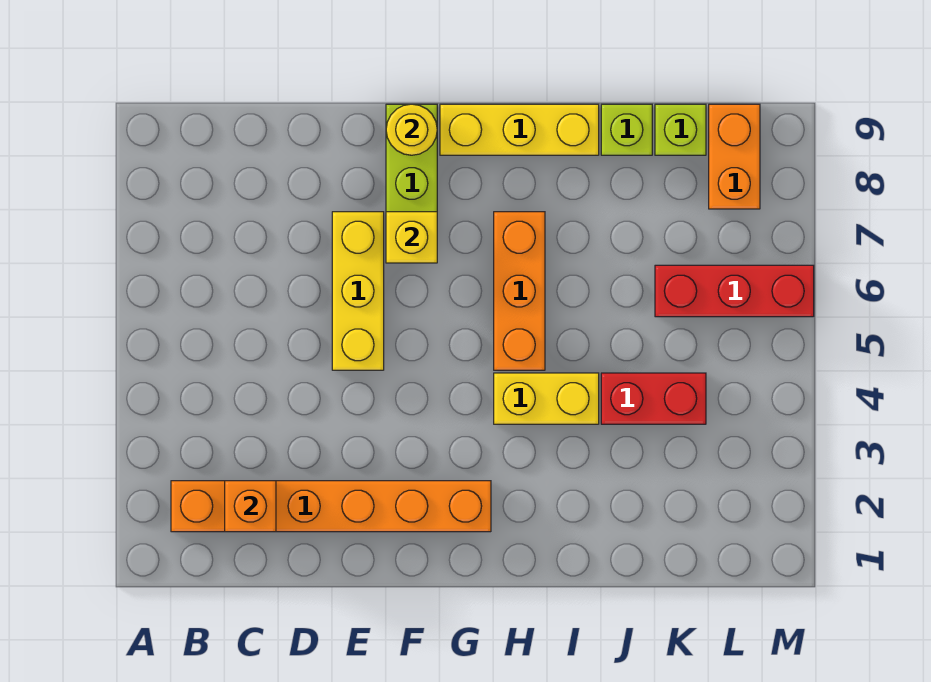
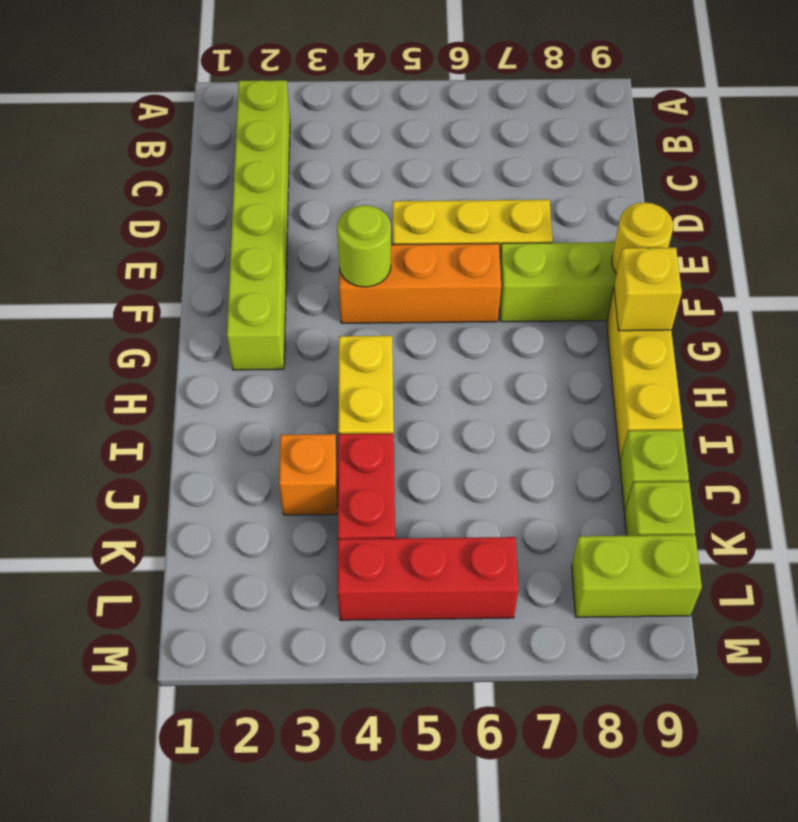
orange brick B2:G2 level 1 -> lime brick B2:G2 level 1
orange brick C2 level 2 -> orange brick J3 level 1
none -> lime round brick F4 level 2
yellow brick F7 level 2 -> yellow brick G9 level 2
orange brick H5:H7 level 1 -> orange brick F4:F6 level 1
red brick K6:M6 level 1 -> red brick L4:L6 level 1
orange brick L8:L9 level 1 -> lime brick L8:L9 level 1

